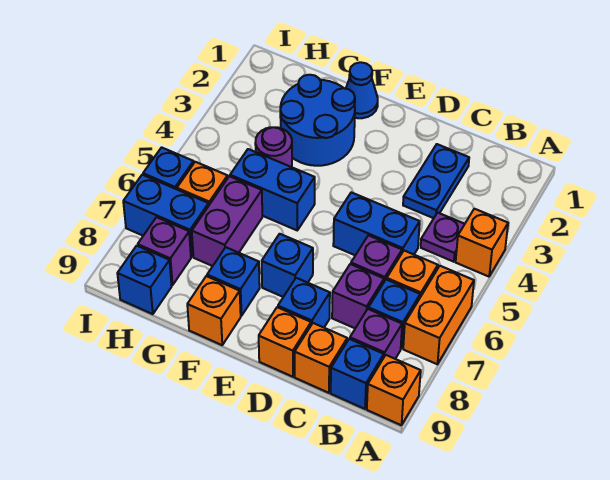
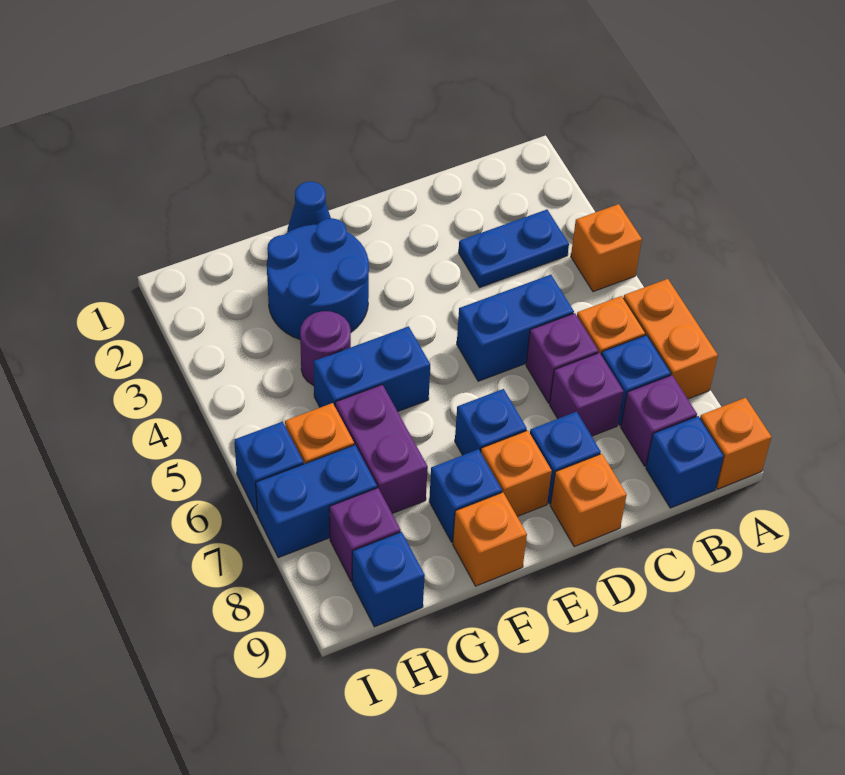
purple plate B4 level 1 -> none
blue plate C2:C3 level 1 -> blue plate B3:C3 level 1
orange brick C9 level 1 -> orange brick E8 level 1

